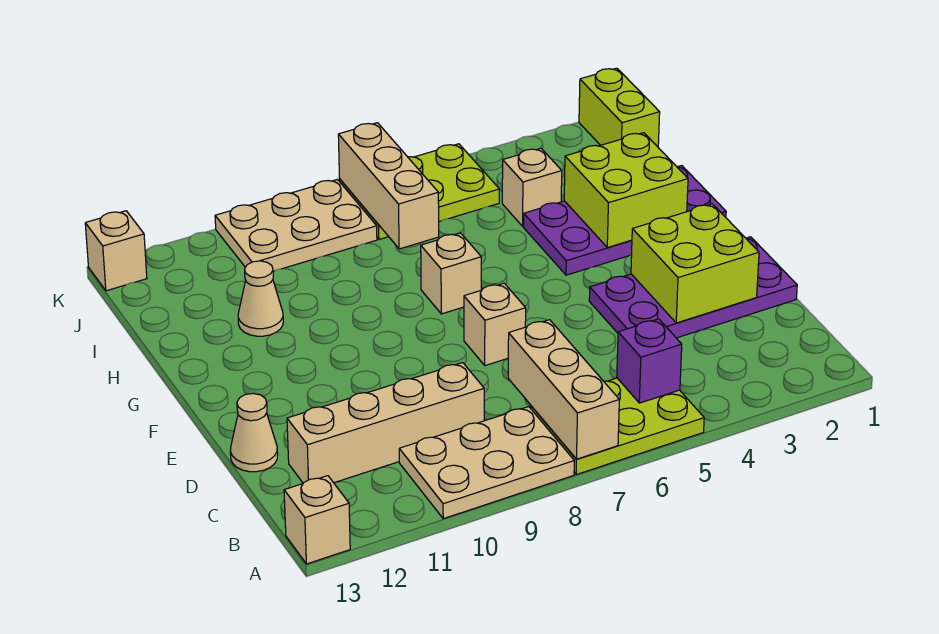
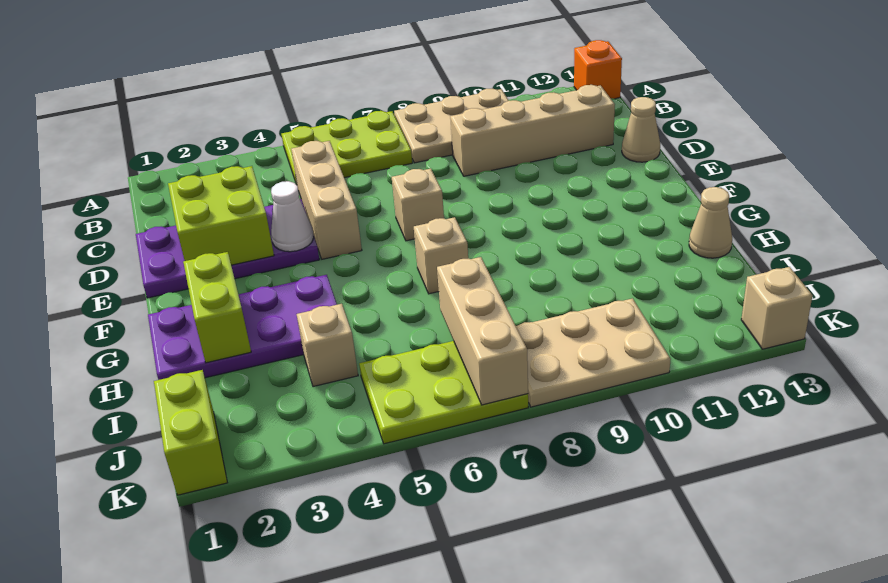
tan brick A7:C7 level 2 -> tan brick C5:E5 level 1
tan brick A13 level 1 -> orange brick A13 level 1
purple brick B5 level 2 -> none
none -> white cone E4 level 2
lime brick G2:H3 level 2 -> lime brick G2:H2 level 2
tan cone H11 level 1 -> tan cone H13 level 1

